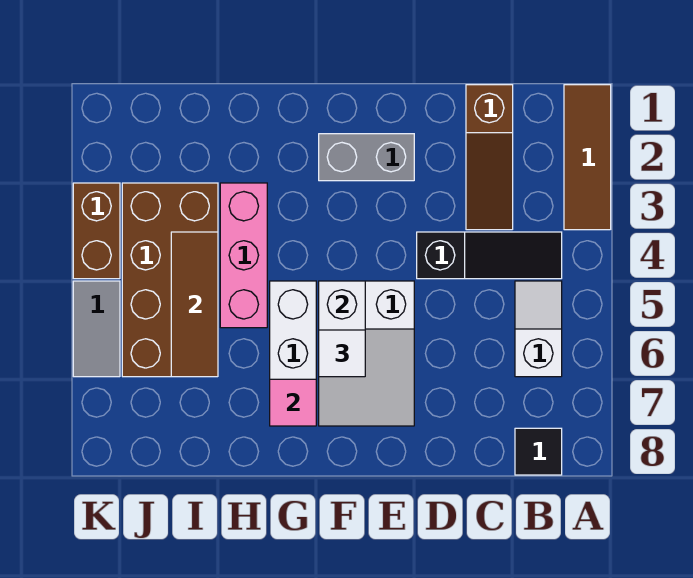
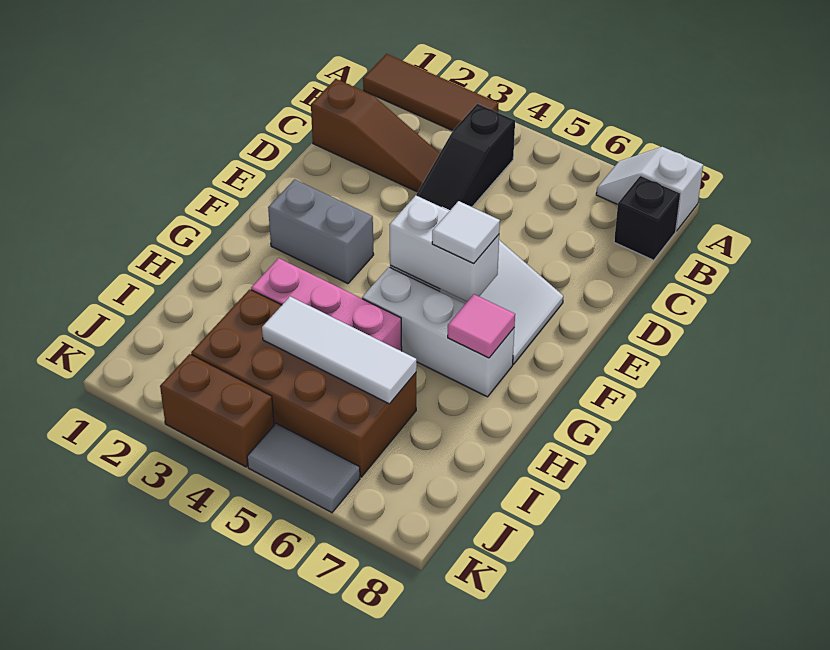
black slope B4:D4 level 1 top D -> black slope B4:D4 level 1 top B
white slope B5:B6 level 1 top 6 -> white slope A7:A8 level 1 top 8
black tile B8 level 1 -> black brick B8 level 1
grey brick E2:F2 level 1 -> grey brick F2:F3 level 1
brown tile I4:I6 level 2 -> white tile I4:I6 level 2

